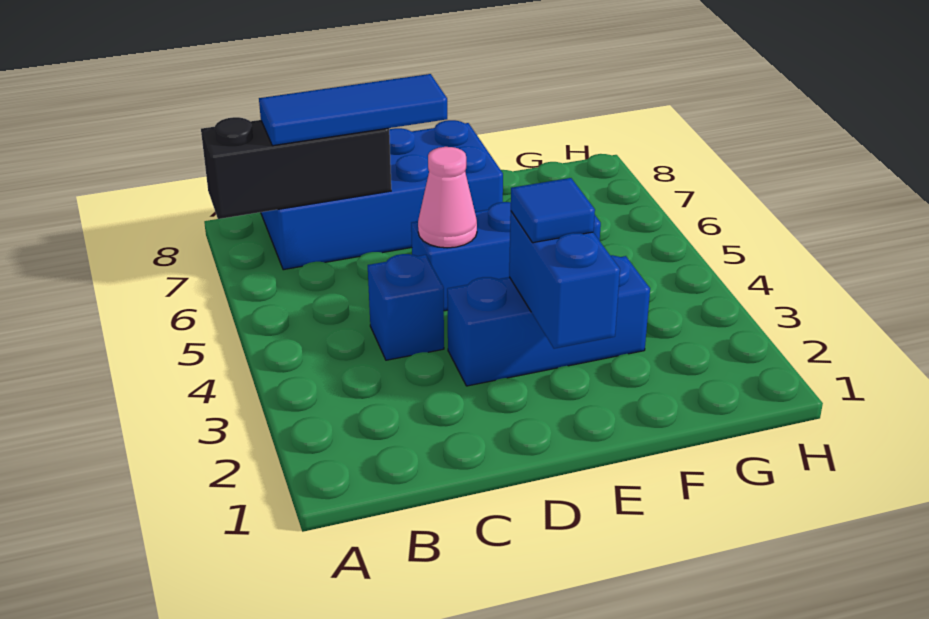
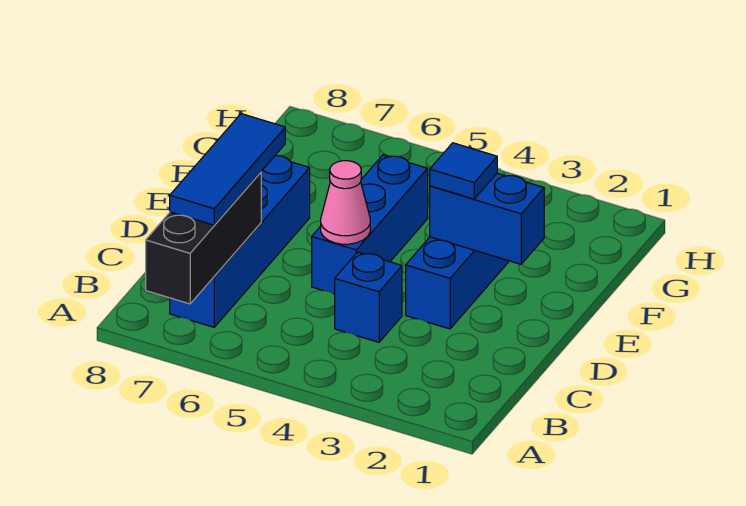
blue brick B7:E8 level 1 -> blue brick B7:E7 level 1

